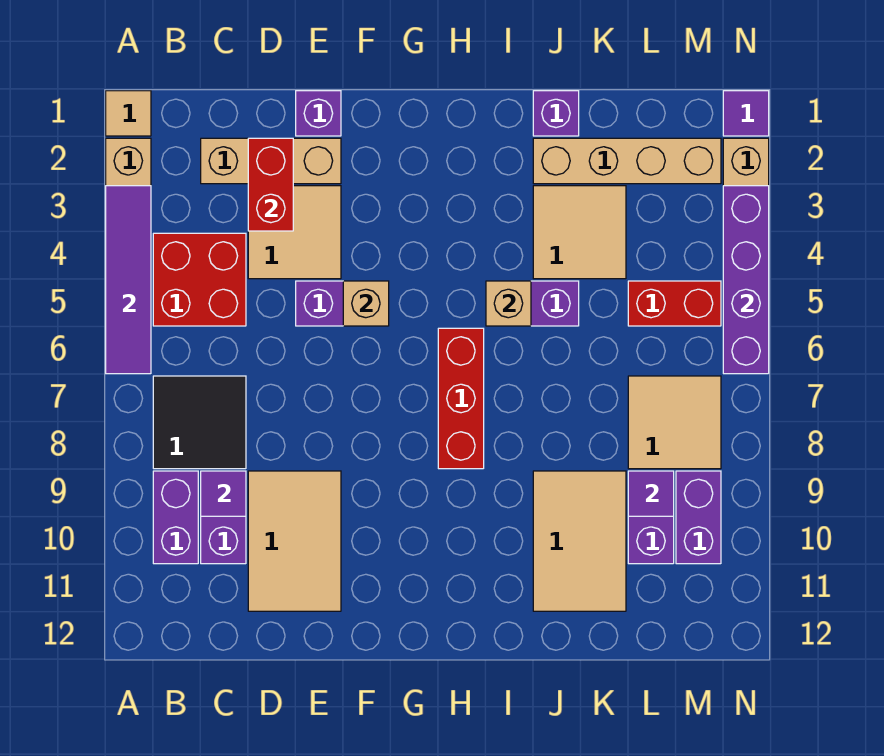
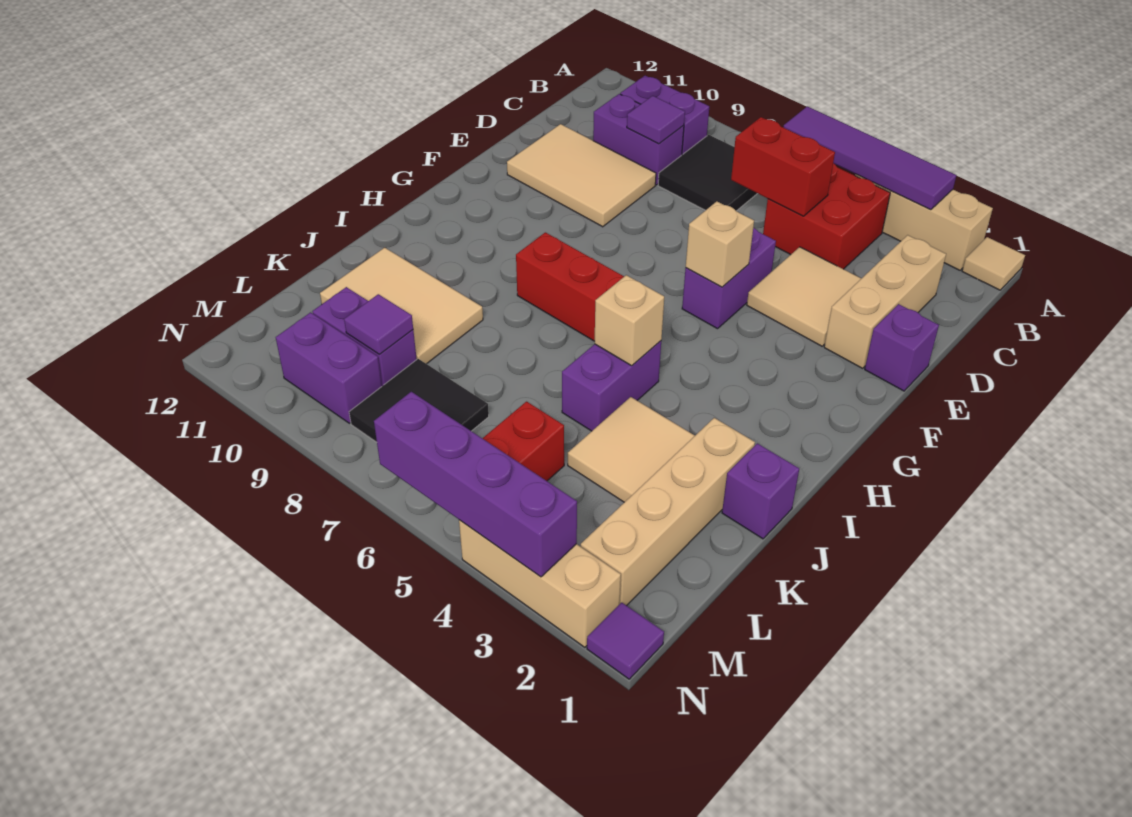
red brick D2:D3 level 2 -> red brick C5:C6 level 2
tan tile L7:M8 level 1 -> black tile L7:M8 level 1

